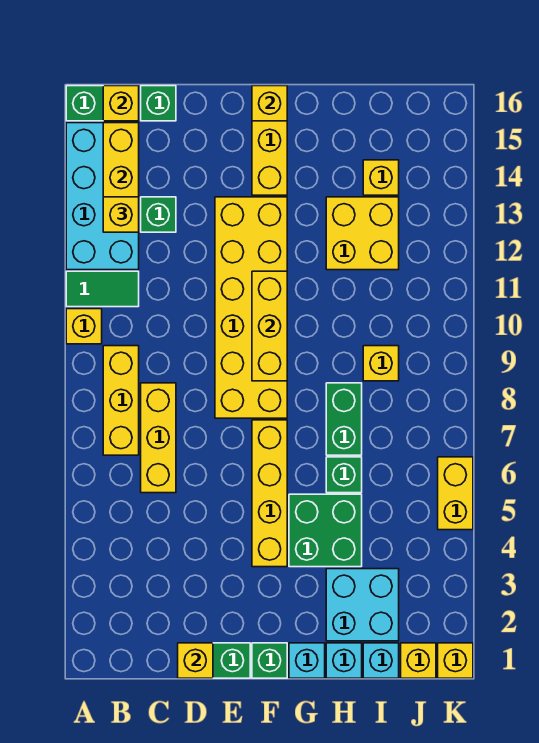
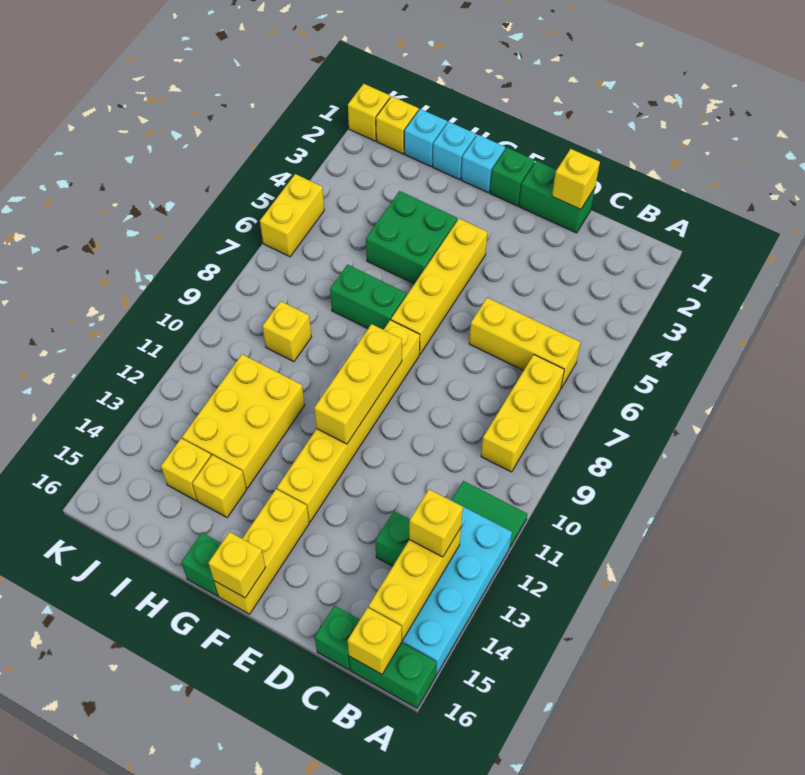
yellow brick A10 level 1 -> yellow brick H14 level 1
yellow brick C6:C8 level 1 -> yellow brick B6:D6 level 1
yellow brick E8:F13 level 1 -> yellow brick F8:F13 level 1
cyan brick H2:I3 level 1 -> none
green brick H6 level 1 -> green brick G16 level 1
green brick H7:H8 level 1 -> green brick G7:H7 level 1
yellow brick H12:I13 level 1 -> yellow brick H11:I13 level 1

